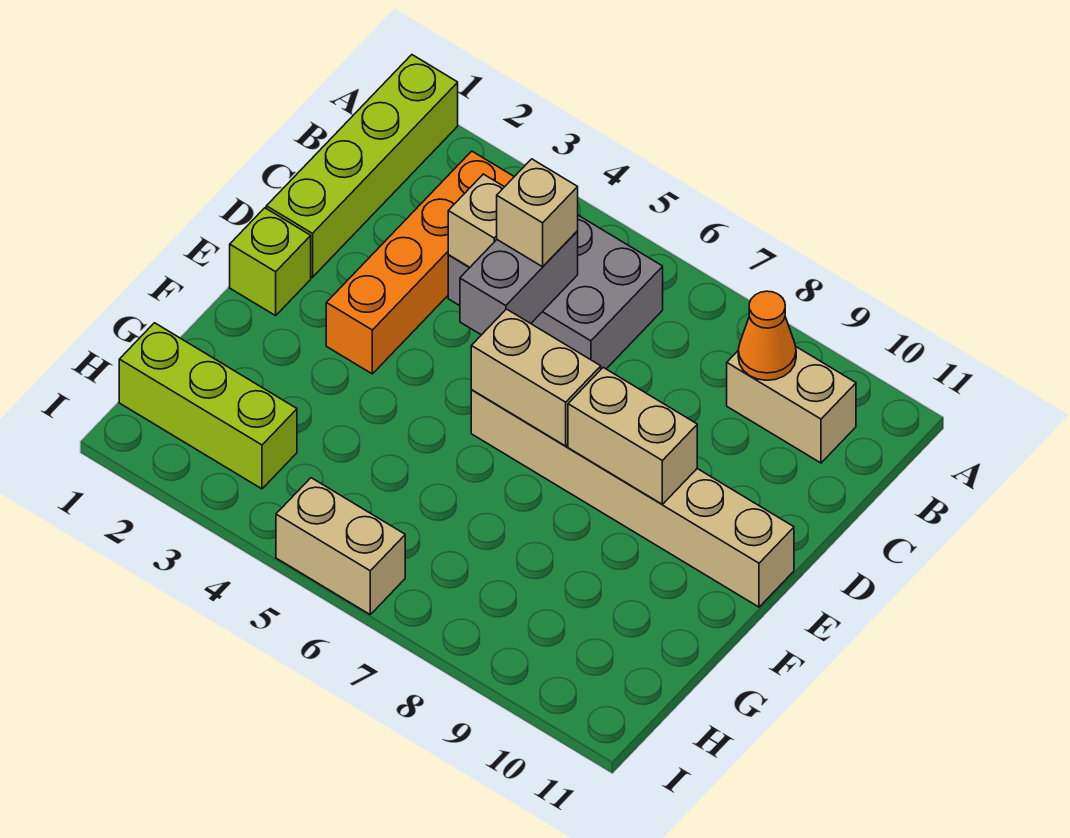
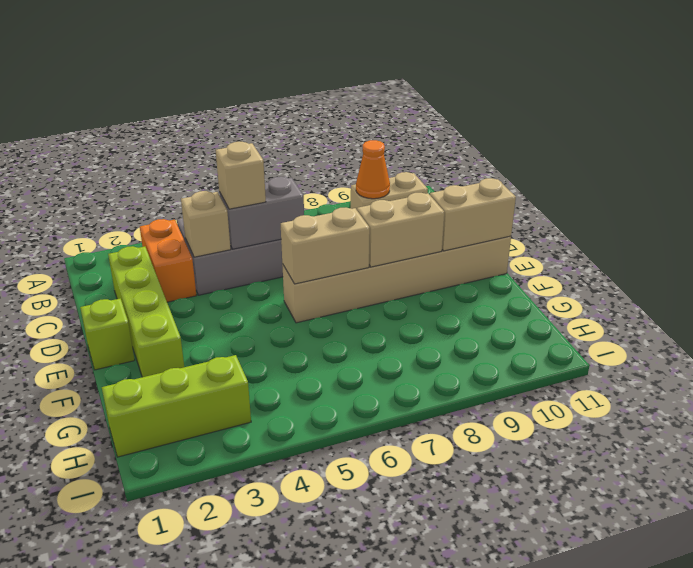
lime brick A1:D1 level 1 -> lime brick C2:F2 level 1
orange brick B3:E3 level 1 -> orange brick B3:C3 level 1
grey brick C5:D5 level 2 -> grey brick C5:C6 level 2
tan brick I5:I6 level 1 -> tan brick E10:E11 level 2

